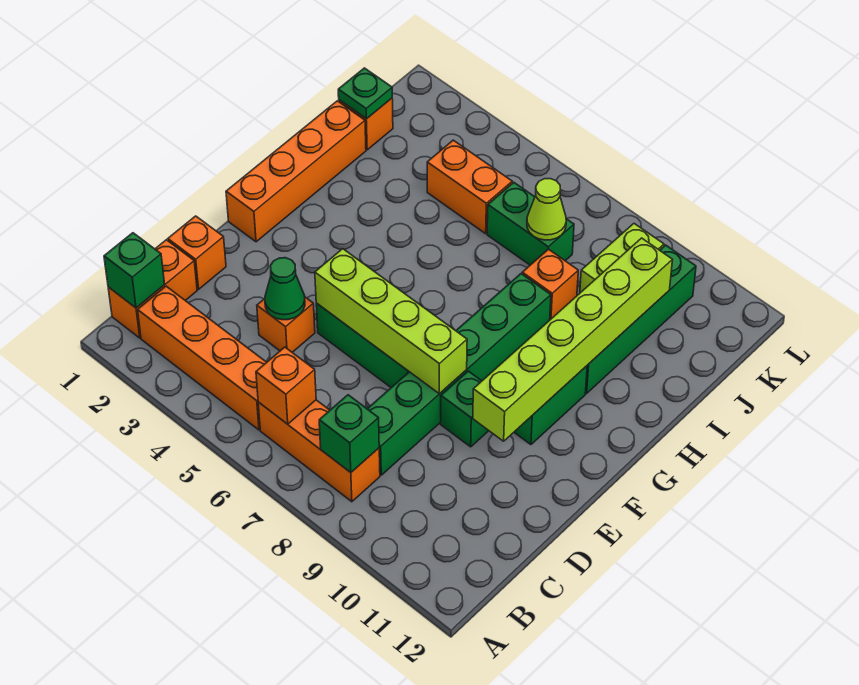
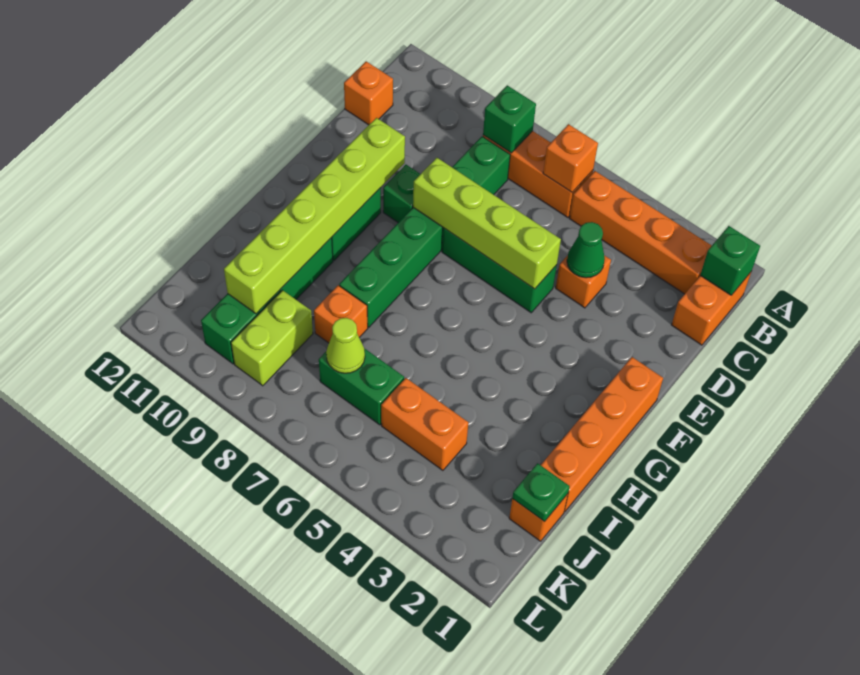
orange brick D1 level 1 -> orange brick C12 level 1

